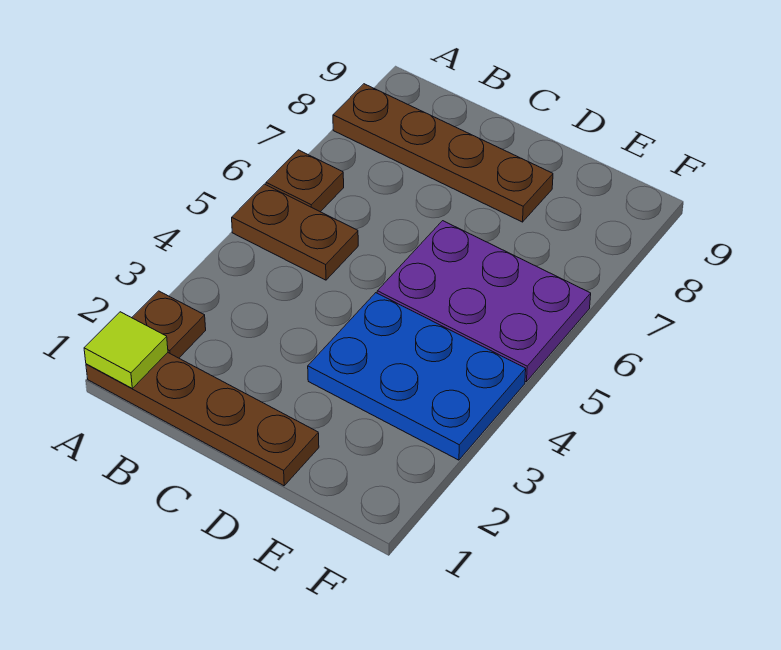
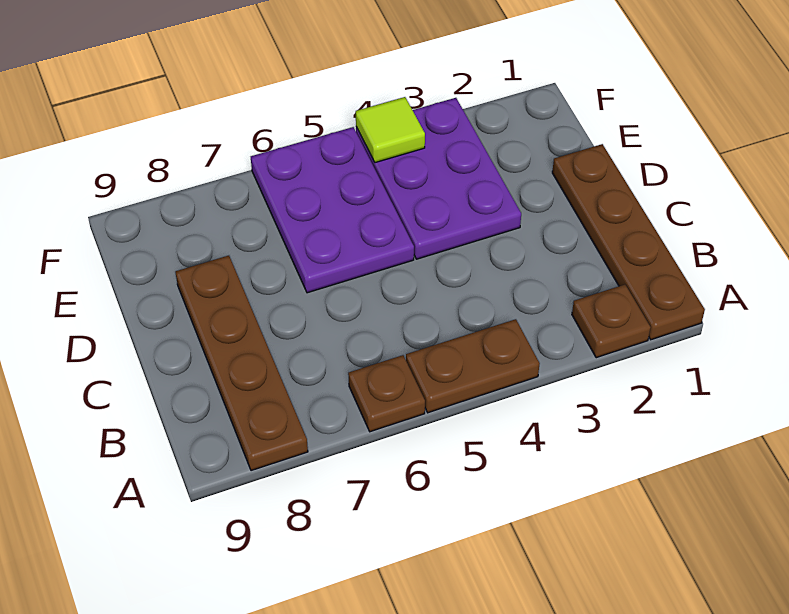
lime tile A1 level 2 -> lime tile F4 level 2
brown plate A5:B5 level 1 -> brown plate A4:A5 level 1
blue plate D3:F4 level 1 -> purple plate D3:F4 level 1

